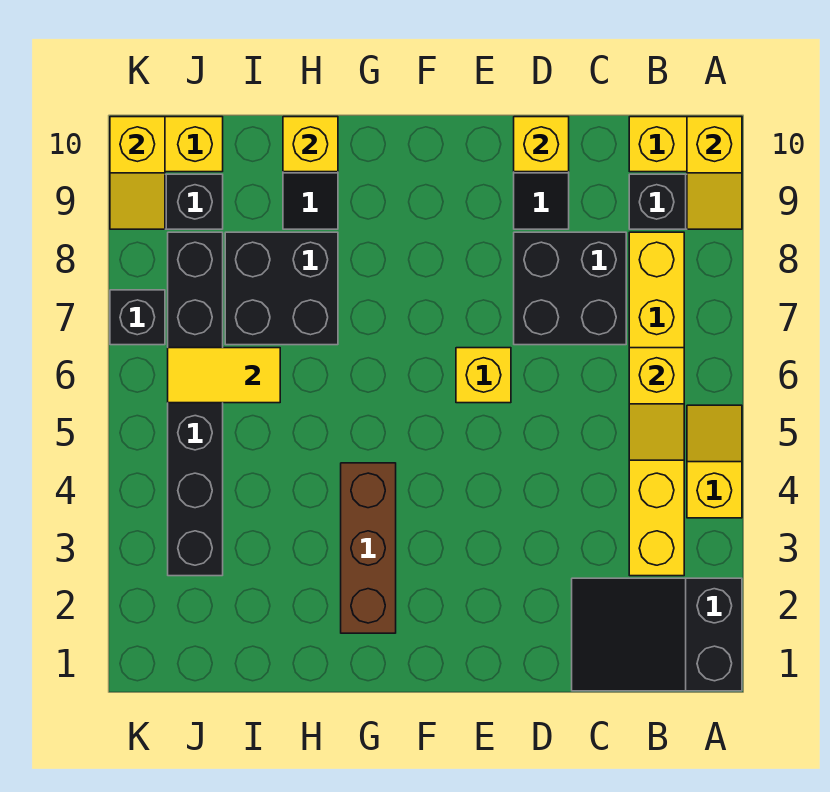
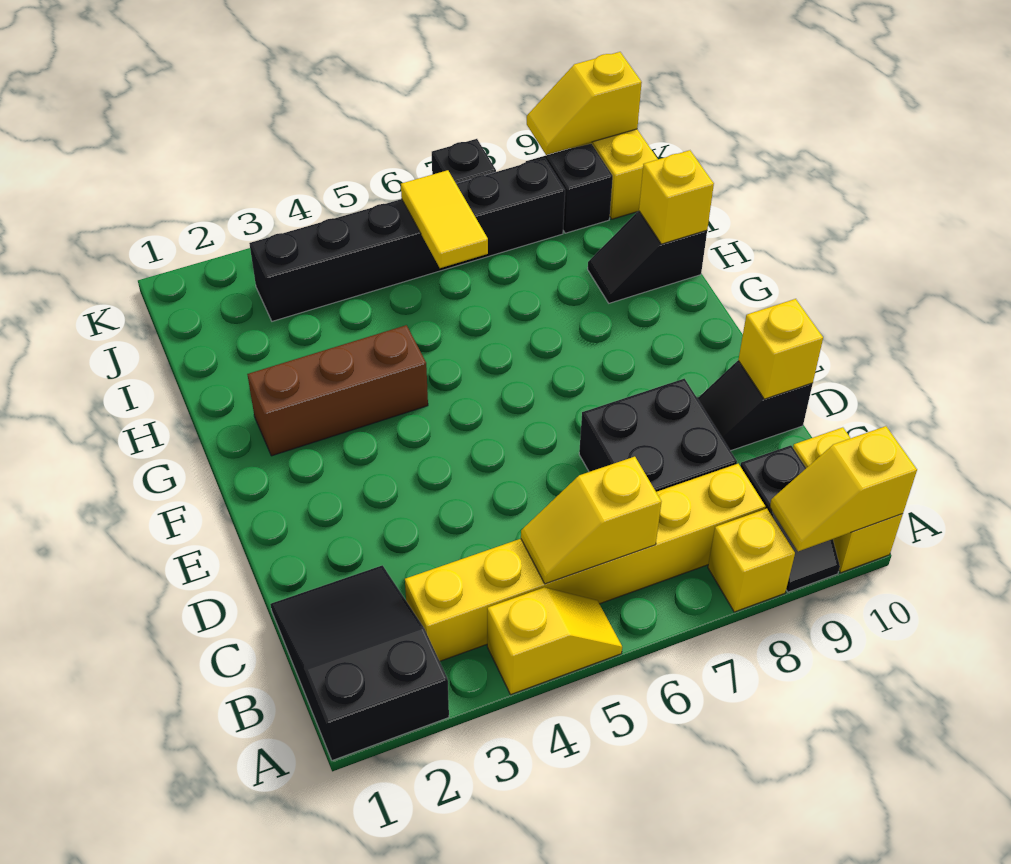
yellow brick E6 level 1 -> yellow brick A8 level 1
black brick H7:I8 level 1 -> none

